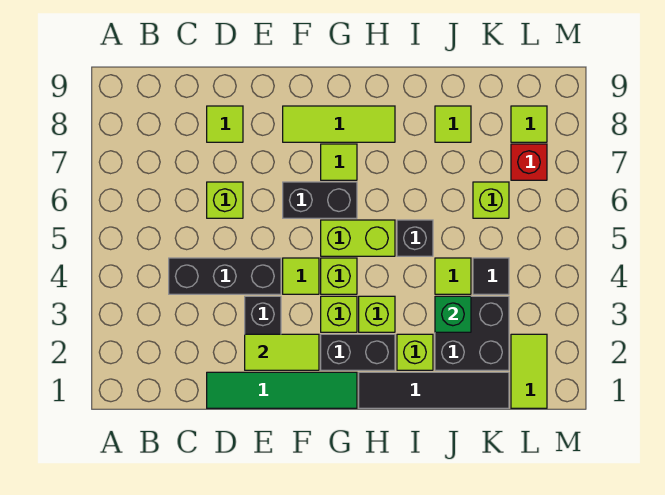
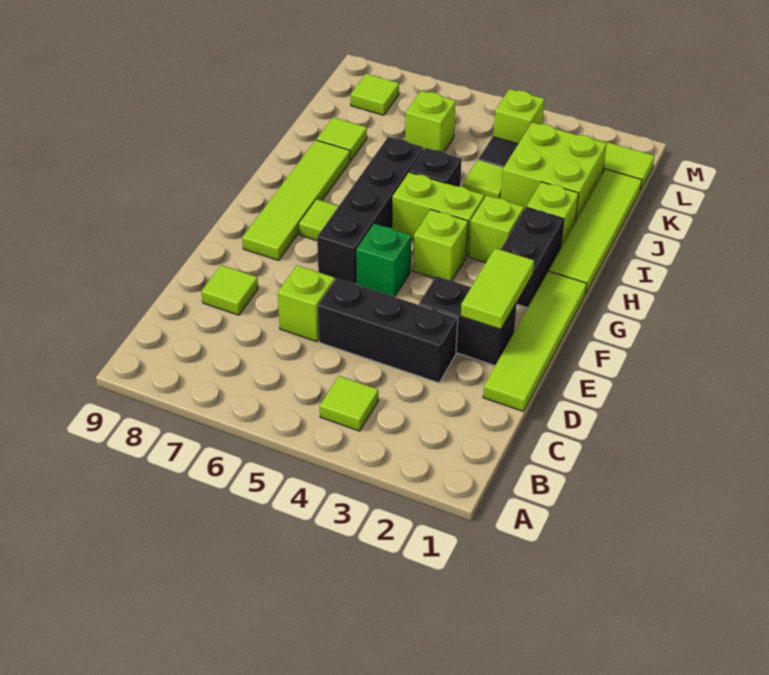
black brick C4:E4 level 1 -> black brick D3:D5 level 1
green tile D1:G1 level 1 -> lime tile D1:G1 level 1
lime tile F4 level 1 -> lime tile B4 level 1
black brick F6:G6 level 1 -> black brick F6:I6 level 1
lime tile F8:H8 level 1 -> lime tile F8:I8 level 1
lime brick G3 level 1 -> lime brick L4 level 1
lime brick G5:H5 level 1 -> lime brick H4:H5 level 1
black tile H1:K1 level 1 -> lime tile H1:K1 level 1
black brick J2:K3 level 1 -> lime brick J2:K3 level 1
green brick J3 level 2 -> green brick F5 level 1
red brick L7 level 1 -> none

